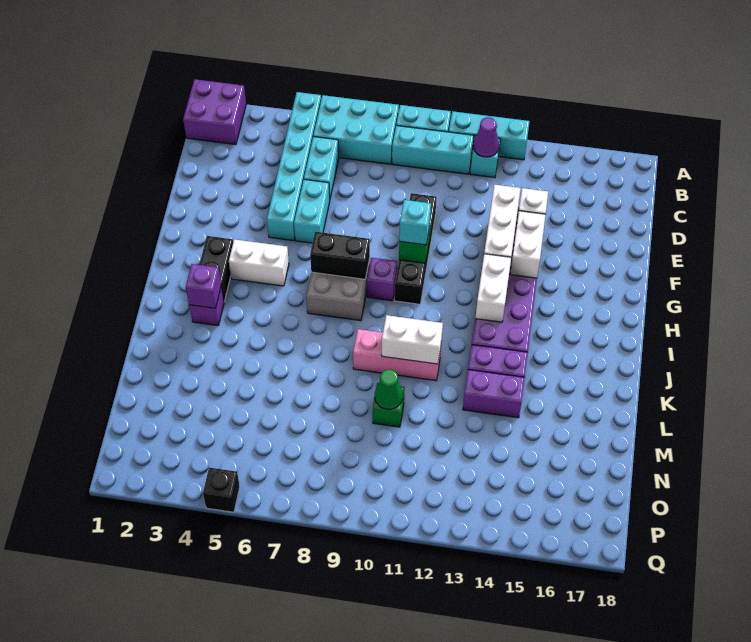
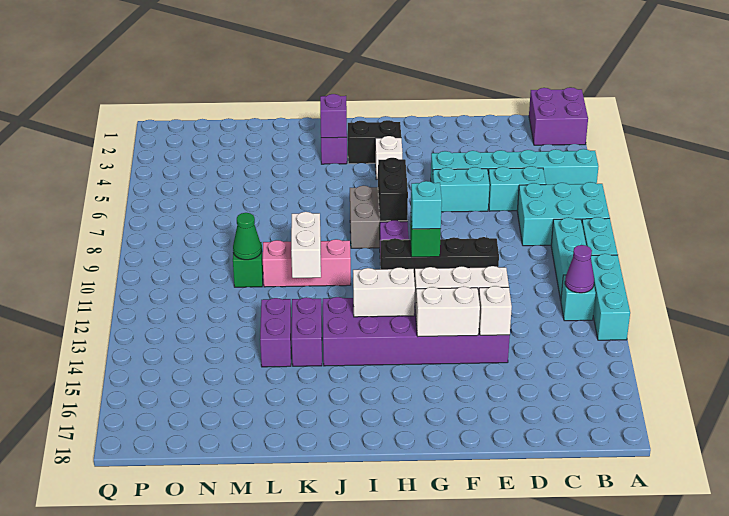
cyan brick A6:B8 level 1 -> cyan brick A7:C8 level 1
white brick H4:H5 level 1 -> white brick H4 level 1
pink brick K9:K11 level 1 -> pink brick J10:L10 level 1
black brick Q5 level 1 -> none

